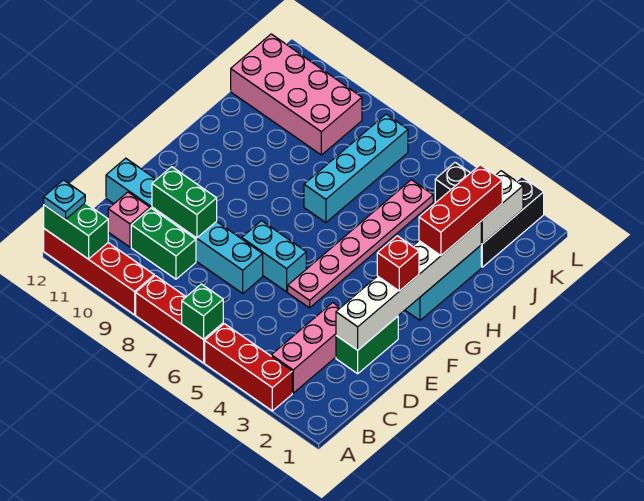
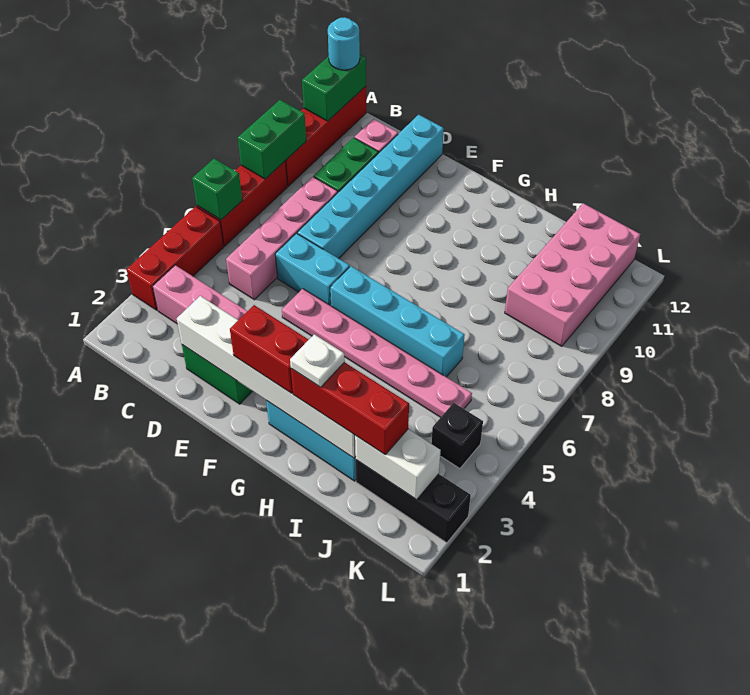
cyan plate A12 level 3 -> cyan round brick A12 level 3
none -> pink brick C5:C8 level 1
green brick D9:D10 level 2 -> green brick A8:A9 level 2
cyan brick E6:E7 level 1 -> cyan brick D6:E6 level 1
red brick F2 level 3 -> red brick F2:G2 level 3
none -> white plate H2 level 4
cyan brick H7:K7 level 1 -> cyan brick F6:I6 level 1

